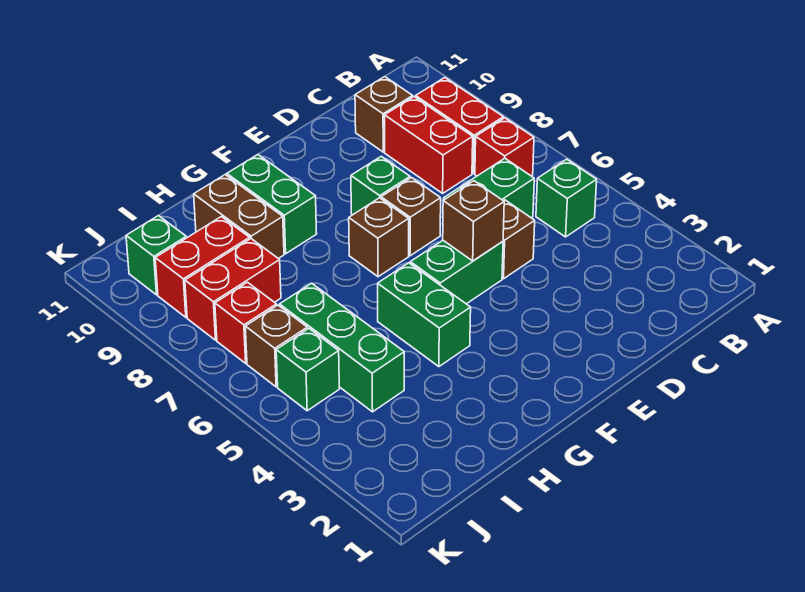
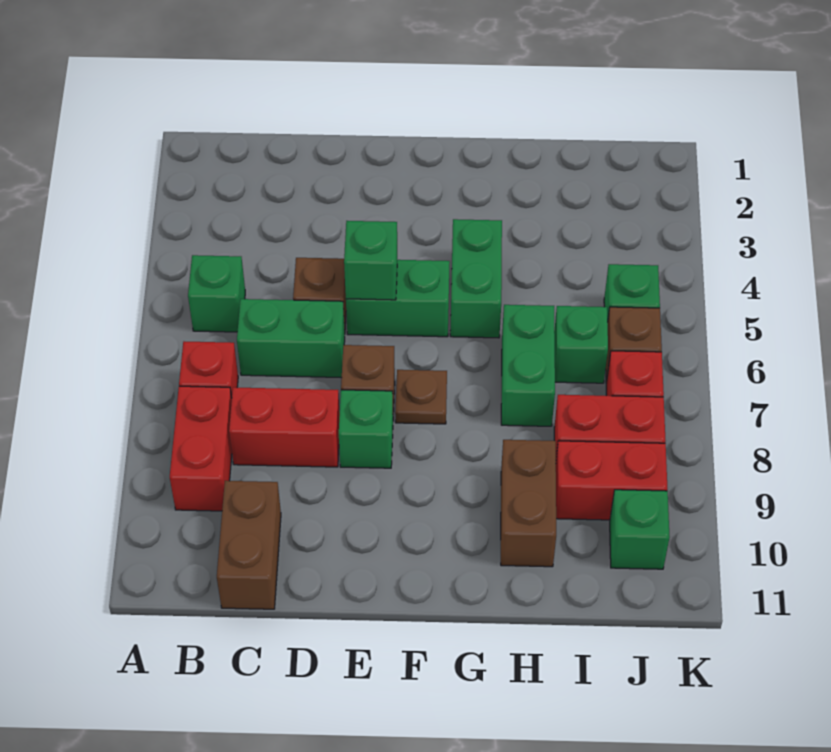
red brick C8:C9 level 1 -> red brick C8:D8 level 1
brown brick C10 level 1 -> brown brick C10:C11 level 1
brown brick E5 level 2 -> green brick E5 level 2
brown brick F7 level 1 -> brown plate F7 level 1
green brick G9:G10 level 1 -> green brick H6:H7 level 1
green brick I4:I6 level 1 -> green brick I6 level 1

